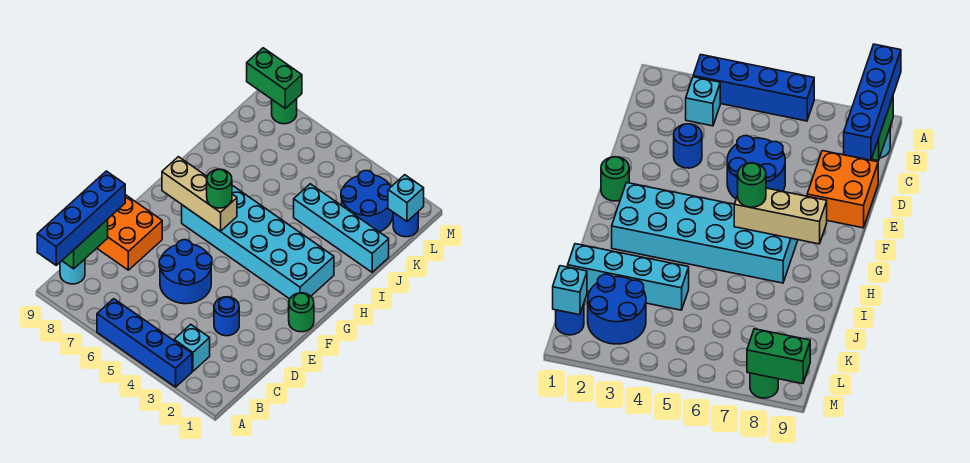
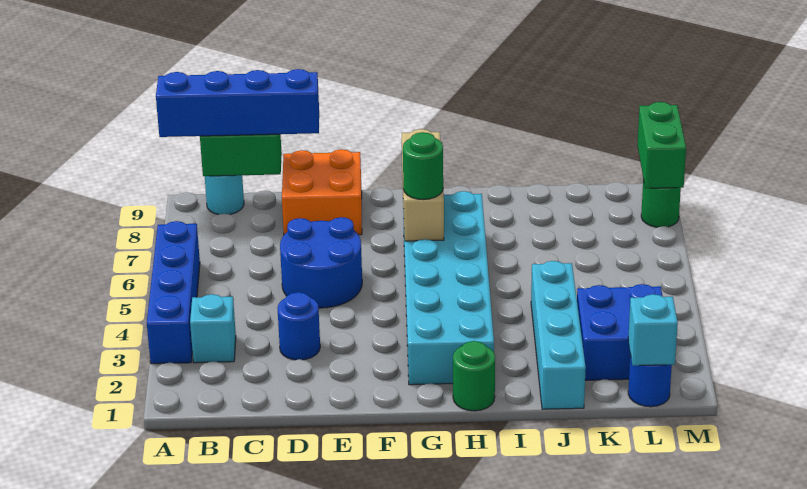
green round brick F1 level 1 -> green round brick H1 level 1
blue round brick K2:L3 level 1 -> blue brick K2:L3 level 1

